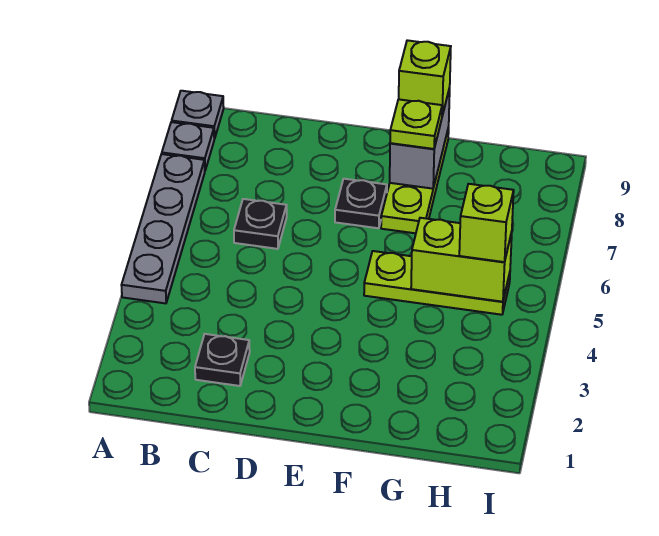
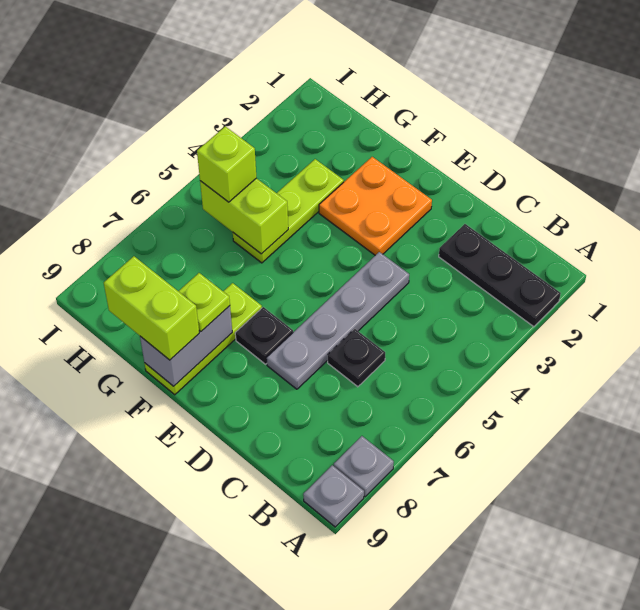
grey plate A4:A7 level 1 -> grey plate D4:D7 level 1
black plate C2 level 1 -> black plate A2:C2 level 1
none -> orange plate E2:F3 level 1
lime plate F5:H5 level 1 -> lime plate G3:G5 level 1
lime brick F9 level 3 -> lime brick F9:G9 level 3

